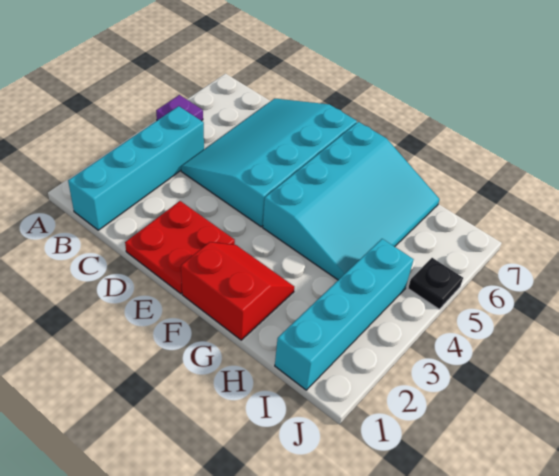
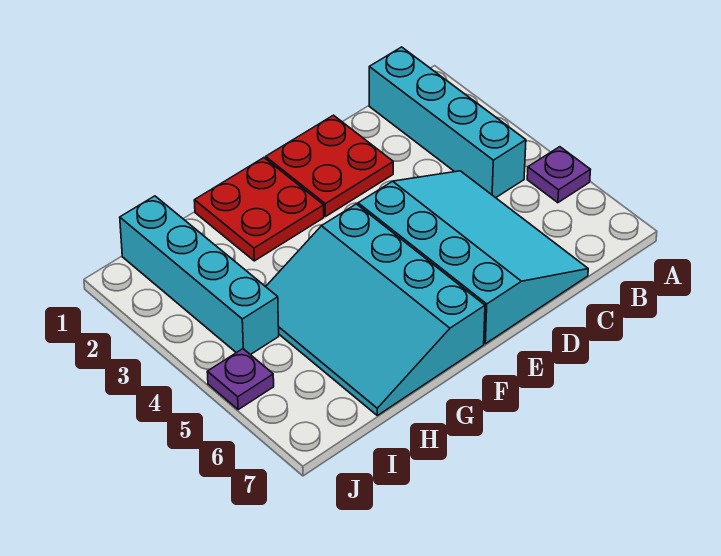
red slope F1:G2 level 1 top 1 -> red plate F1:G2 level 1
black plate J5 level 1 -> purple plate J5 level 1

